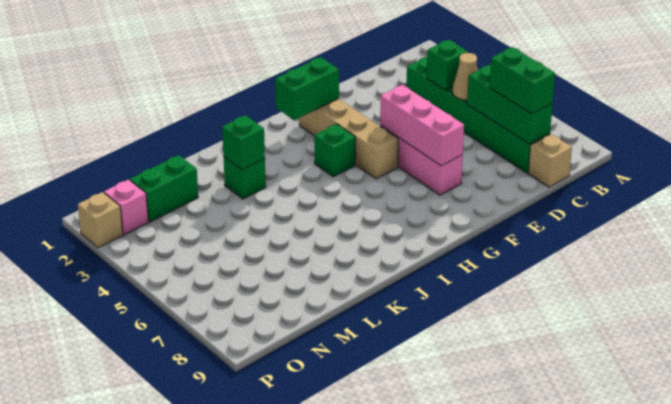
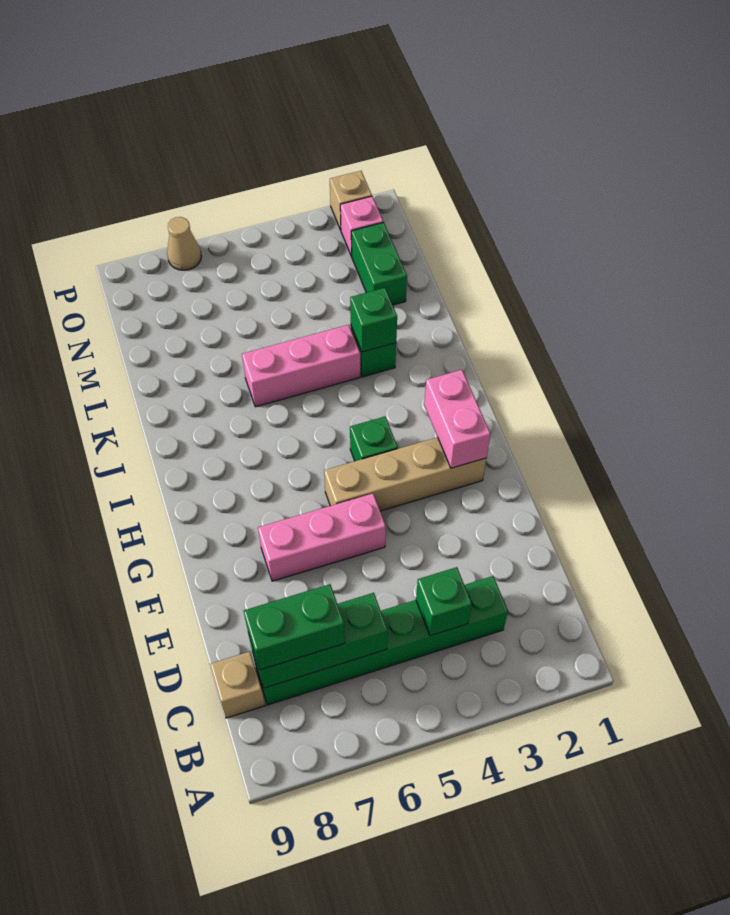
tan cone C5 level 2 -> tan cone P7 level 1
pink brick F5:F7 level 2 -> pink brick K4:K6 level 1
green brick G2:H2 level 2 -> pink brick G2:H2 level 2

